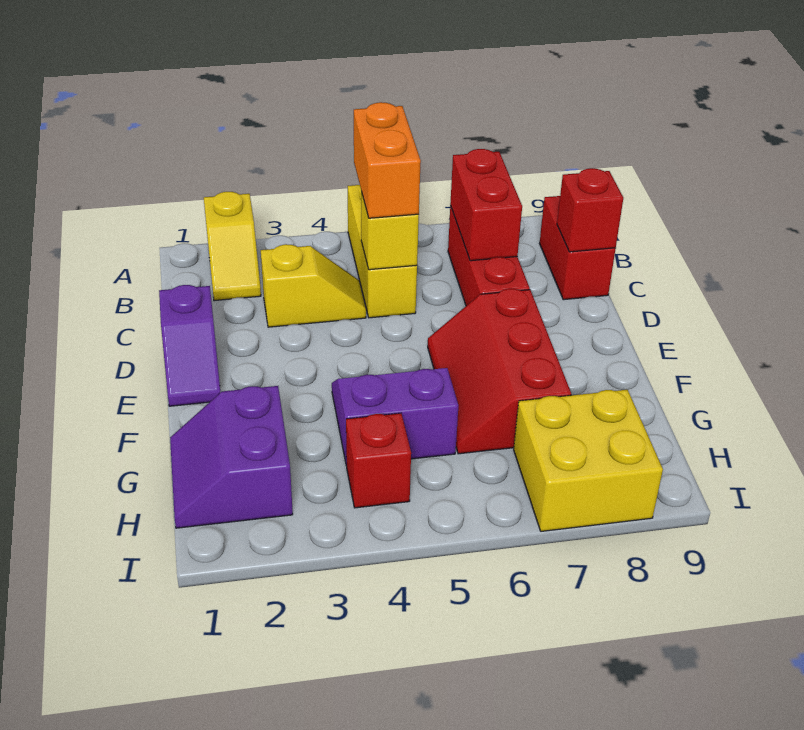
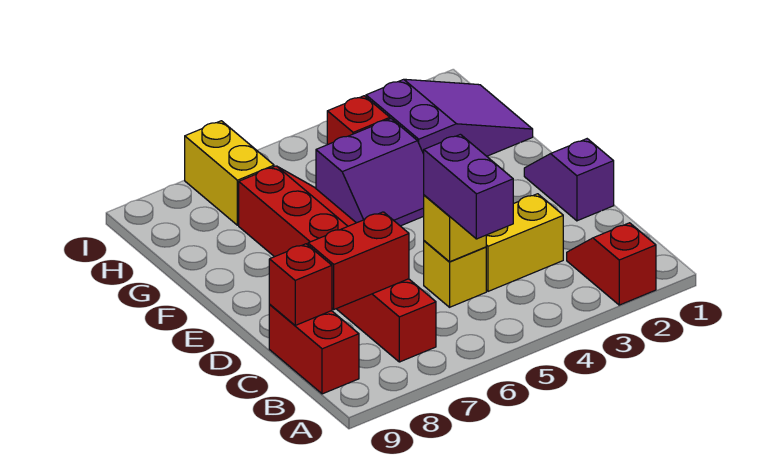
yellow slope A2:B2 level 1 top A -> red slope A2:B2 level 1 top A
yellow brick A5:C5 level 1 -> yellow brick C5 level 1
orange brick B5:C5 level 3 -> purple brick B5:C5 level 3
red brick B7:C7 level 2 -> red brick C7:C8 level 2
yellow slope C3:C4 level 1 top 3 -> yellow brick C3:C4 level 1
purple slope G1:H2 level 1 top 2 -> purple slope G1:H3 level 1 top 3
yellow brick H7:I8 level 1 -> yellow brick H7:I7 level 1

